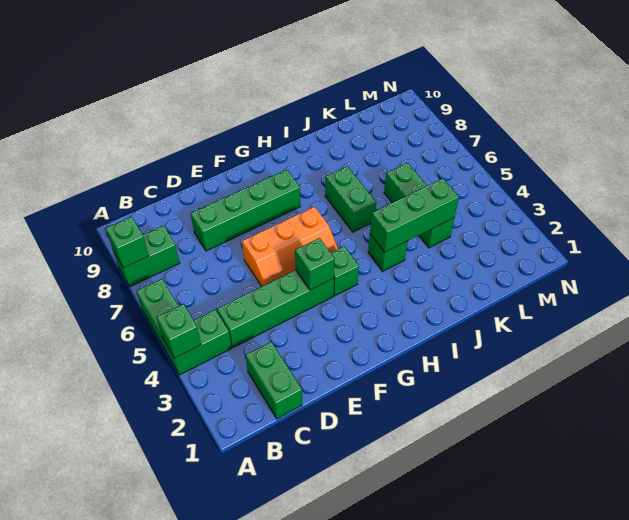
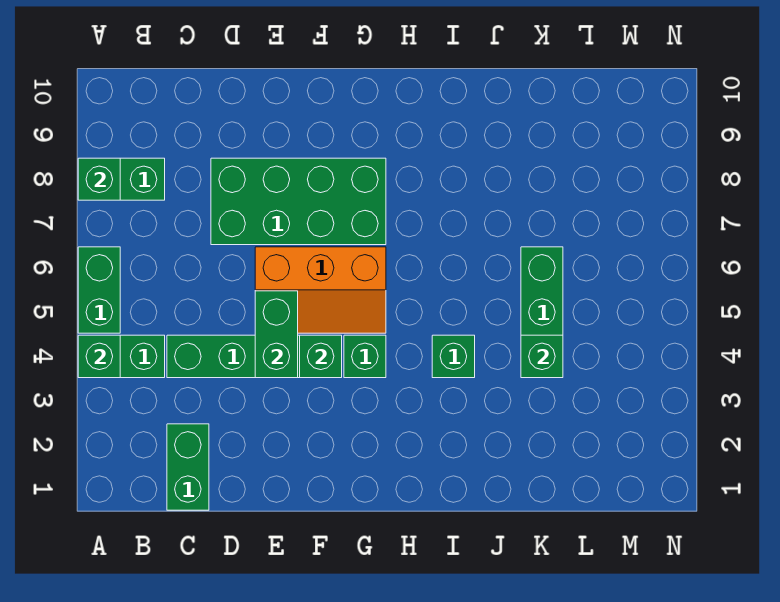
green brick D8:G8 level 1 -> green brick D7:G8 level 1
green brick I4:K4 level 2 -> green brick K4 level 2
green brick I6:I7 level 1 -> green brick E4:E5 level 2

